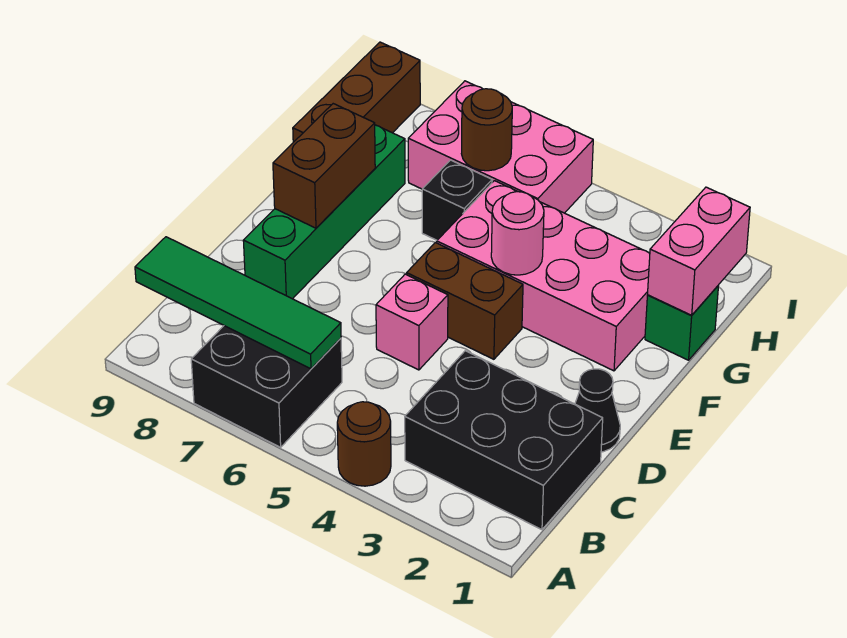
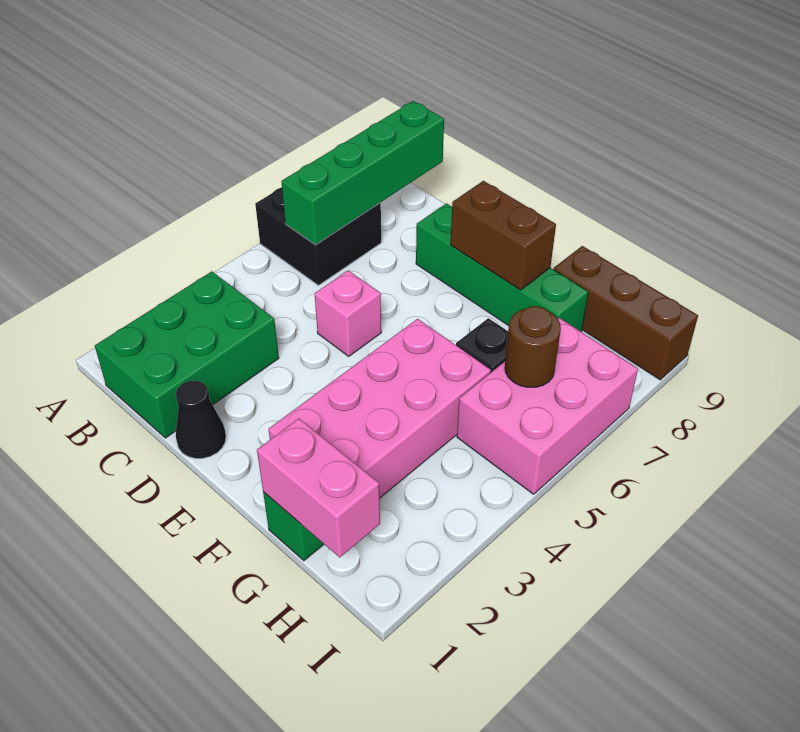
brown round brick A4 level 1 -> none
black brick B1:C3 level 1 -> green brick B1:C3 level 1
green tile B6:B9 level 2 -> green brick B6:B9 level 2
brown brick E4:E5 level 1 -> none
pink round brick F4 level 2 -> none

